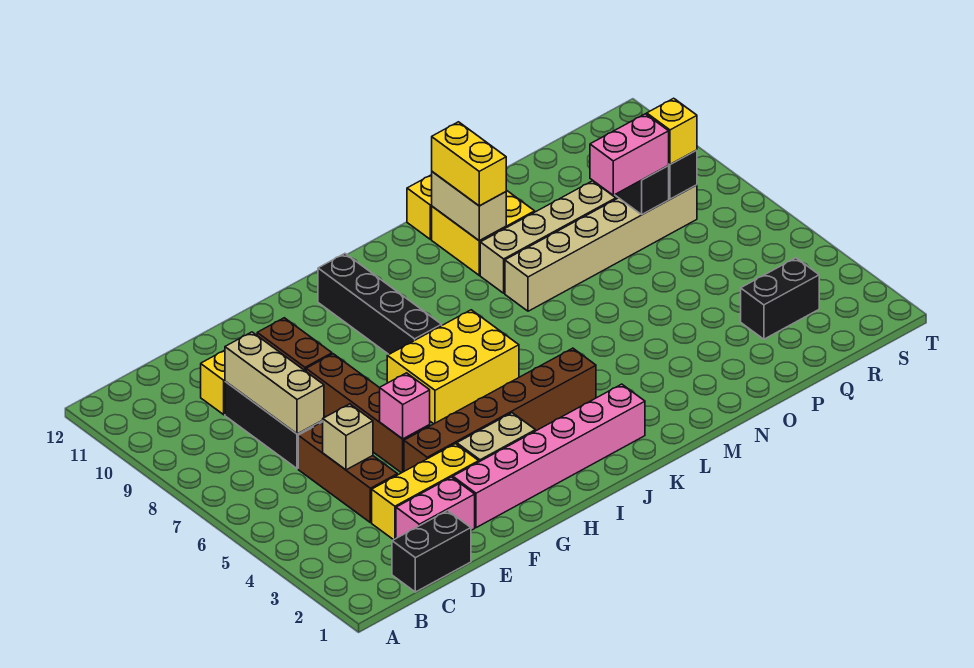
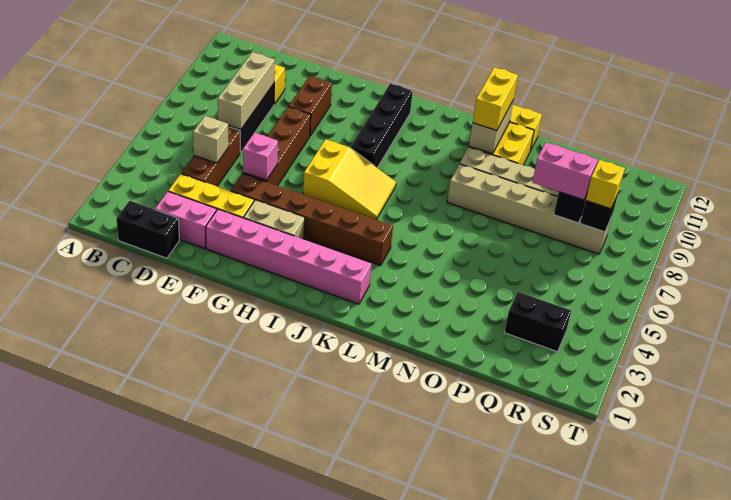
yellow brick H6:J7 level 1 -> yellow slope H6:J7 level 1 top H

